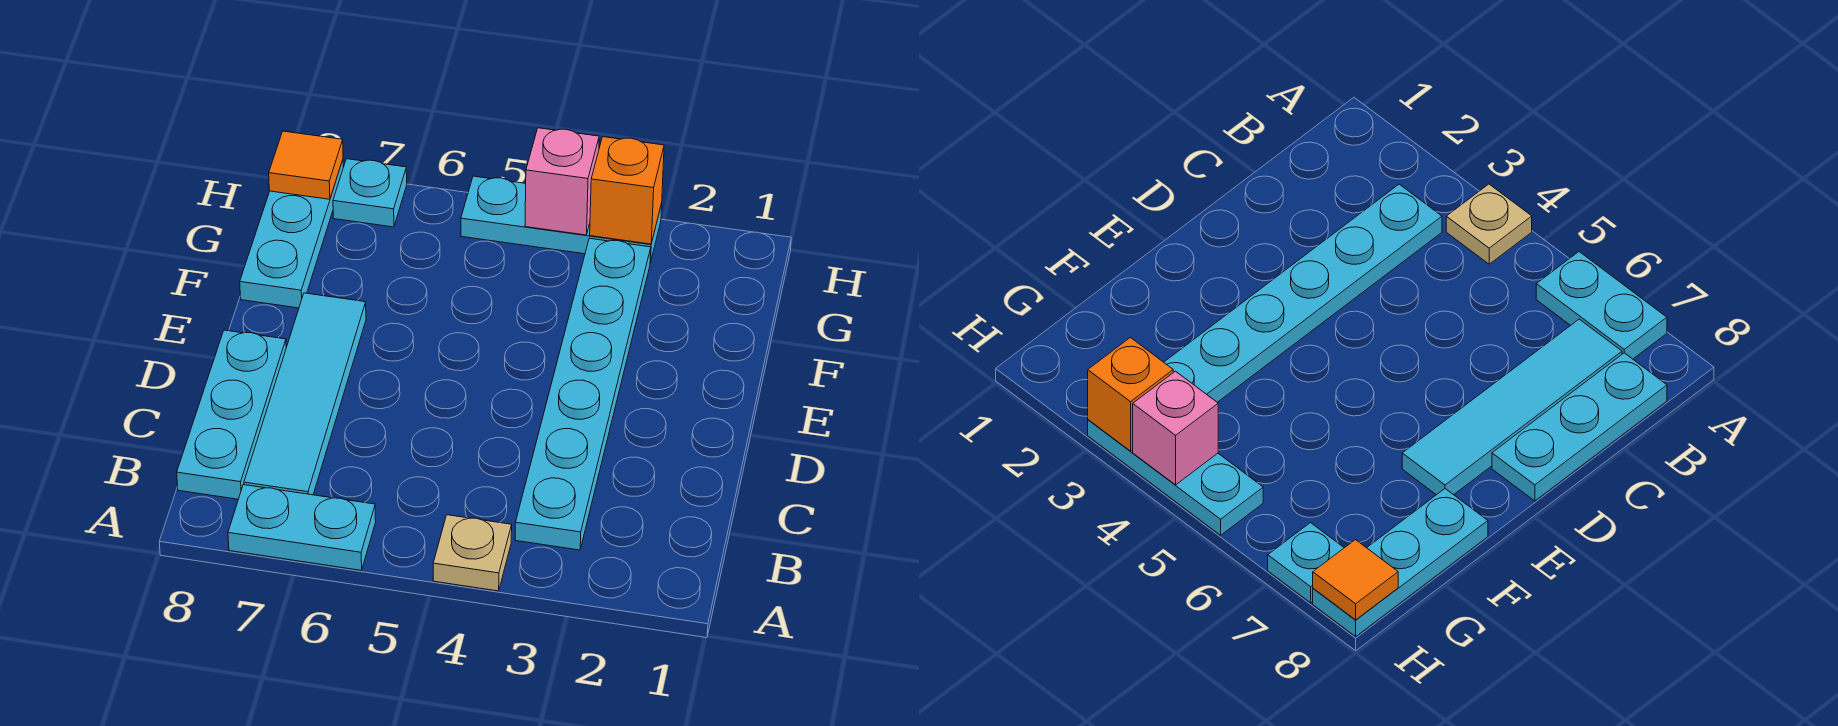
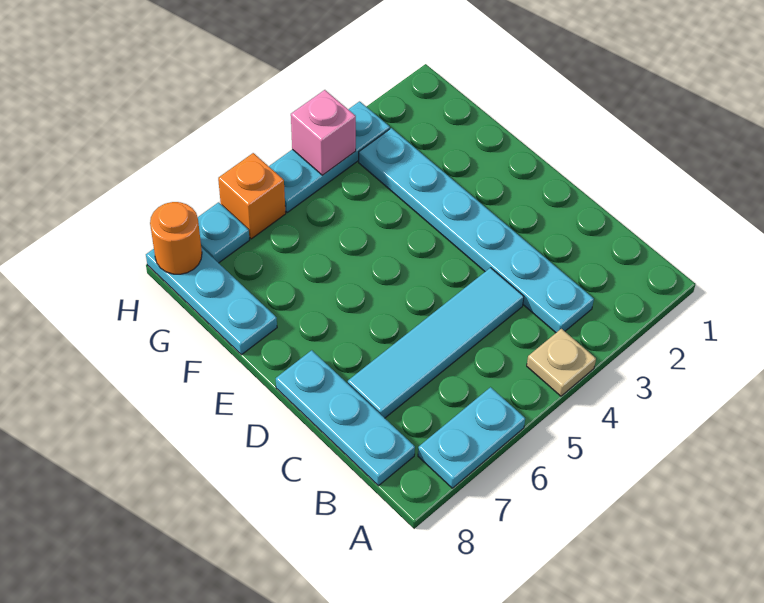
cyan tile B7:E7 level 1 -> cyan tile C4:C7 level 1
orange brick H3 level 2 -> orange brick H6 level 1
orange tile H8 level 2 -> orange round brick H8 level 2

